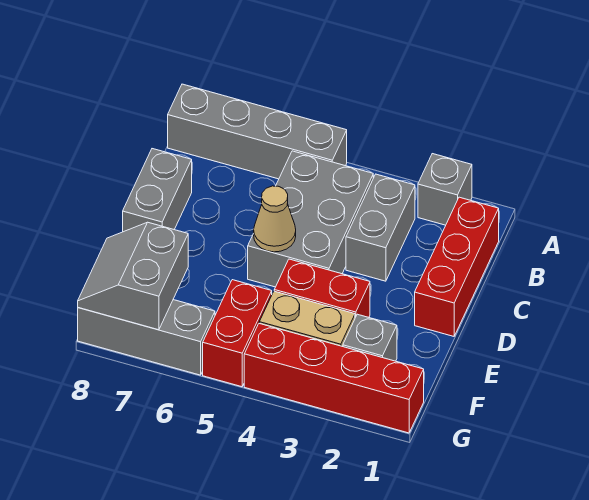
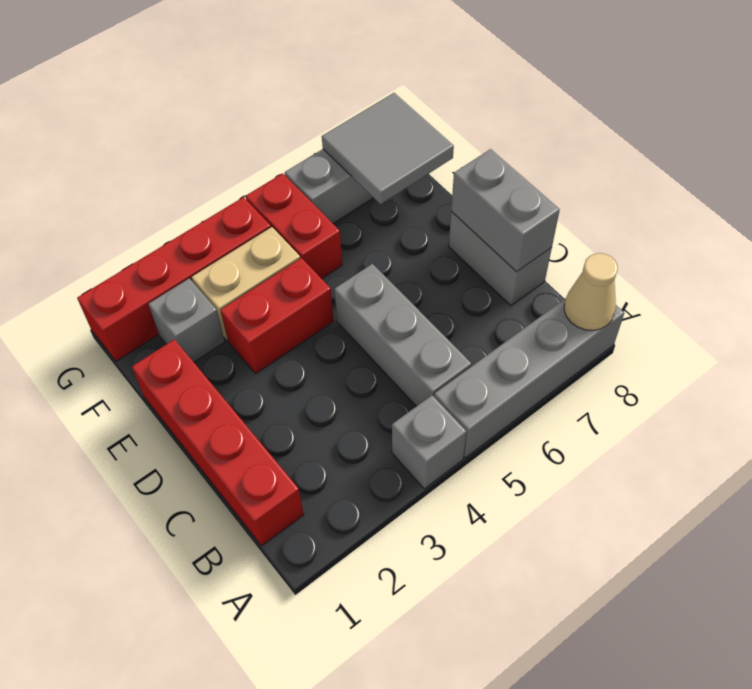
grey brick A2 level 1 -> grey brick A4 level 1
red brick B1:D1 level 1 -> red brick B1:E1 level 1
grey brick B3:C3 level 1 -> grey brick C8:D8 level 2
grey brick B4:D5 level 1 -> grey brick B5:D5 level 1
tan cone D5 level 2 -> tan cone A8 level 2
grey slope F7:G8 level 2 top 7 -> grey tile F7:G8 level 2

